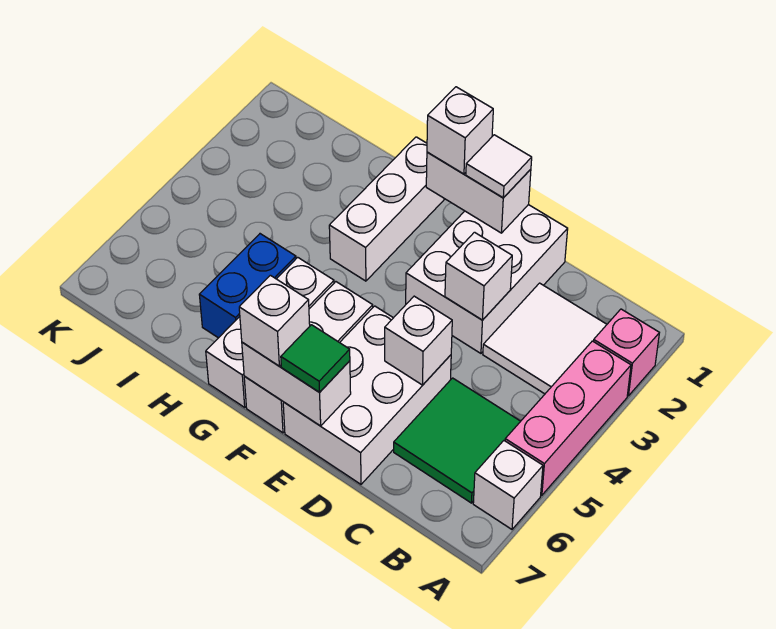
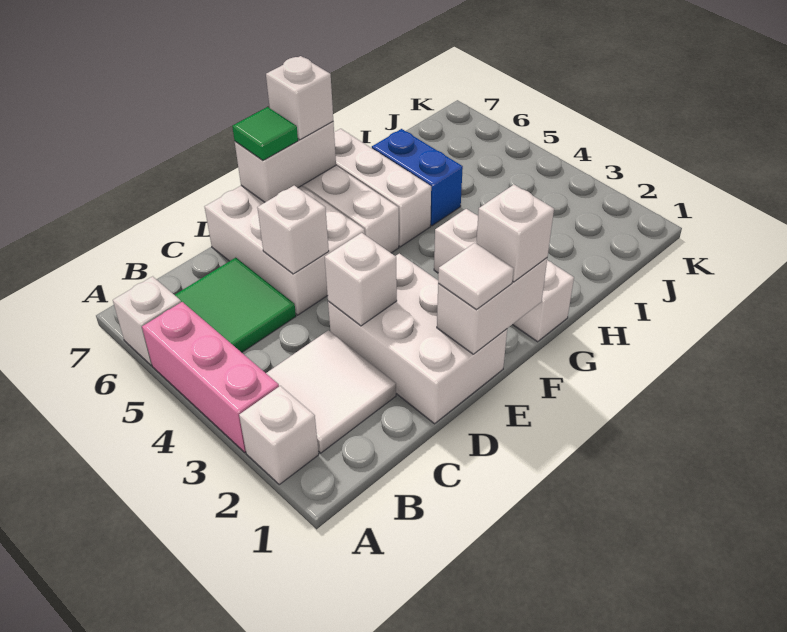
pink brick A2 level 1 -> white brick A2 level 1

